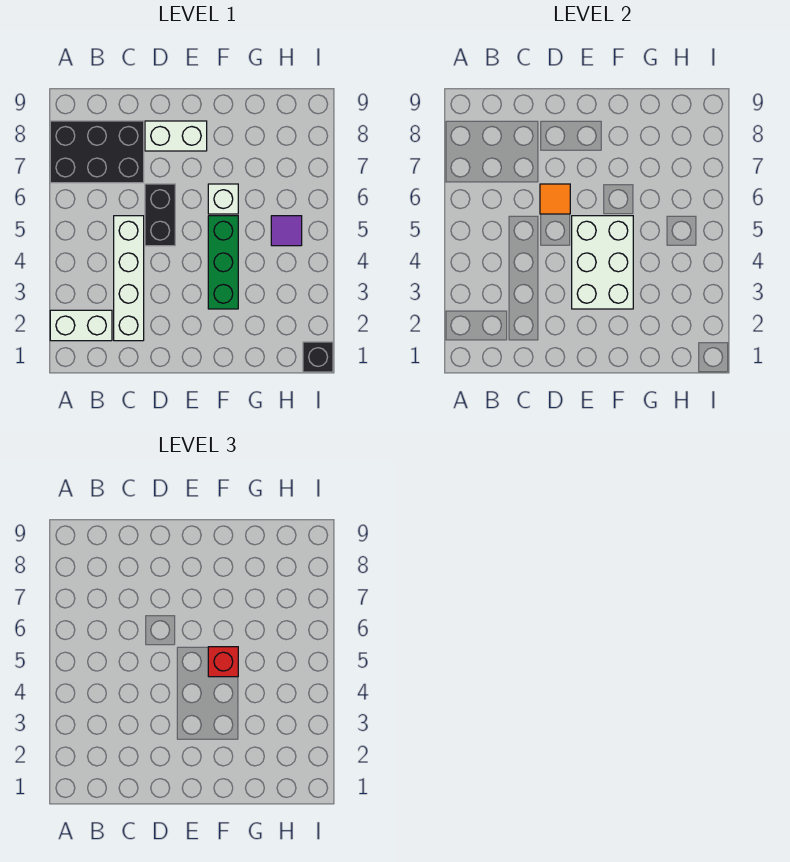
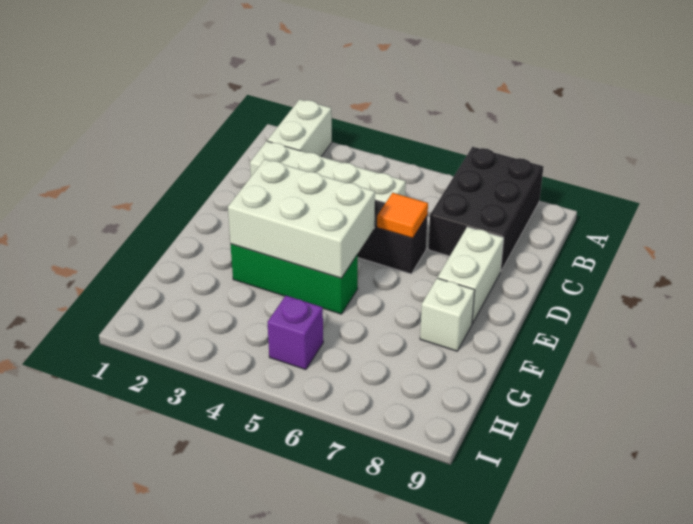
red brick F5 level 3 -> none
white brick F6 level 1 -> white brick F8 level 1
purple tile H5 level 1 -> purple brick H5 level 1
black brick I1 level 1 -> none

